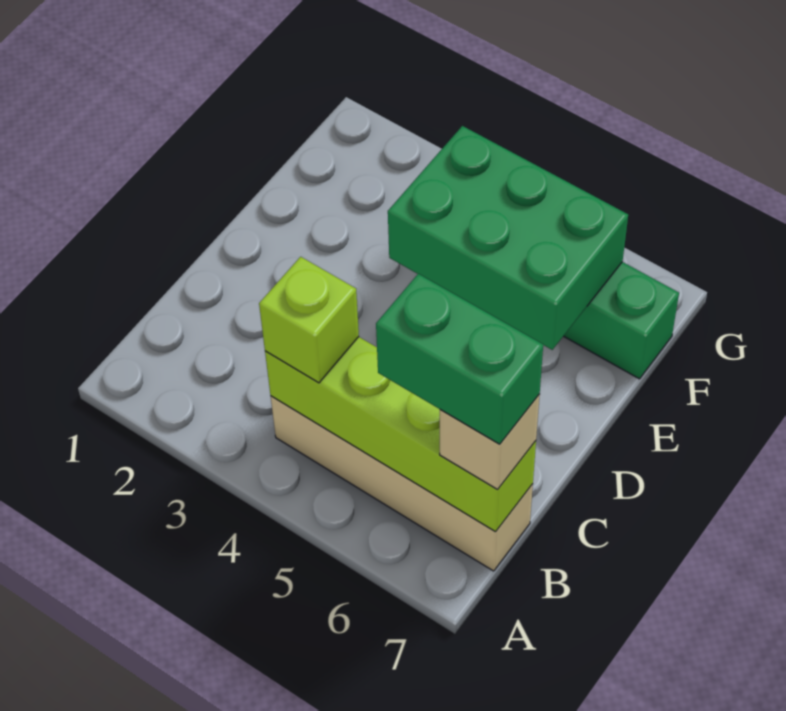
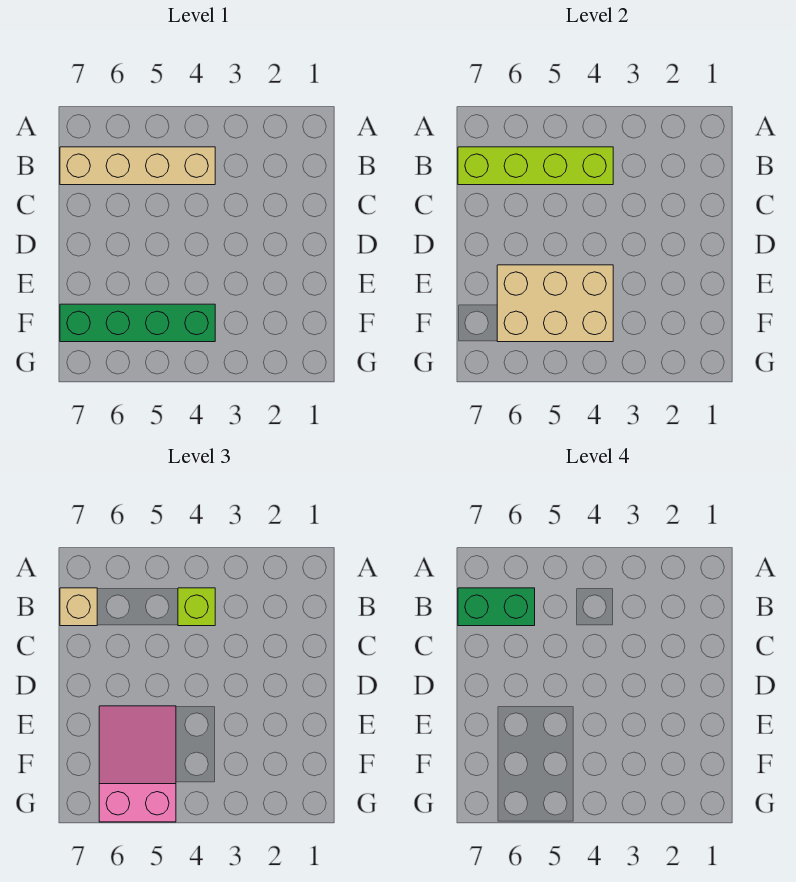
green brick E4:F6 level 2 -> tan brick E4:F6 level 2
none -> pink slope E5:G6 level 3 top G

